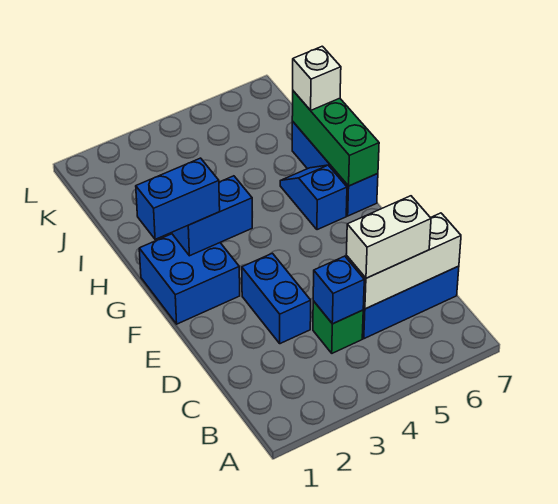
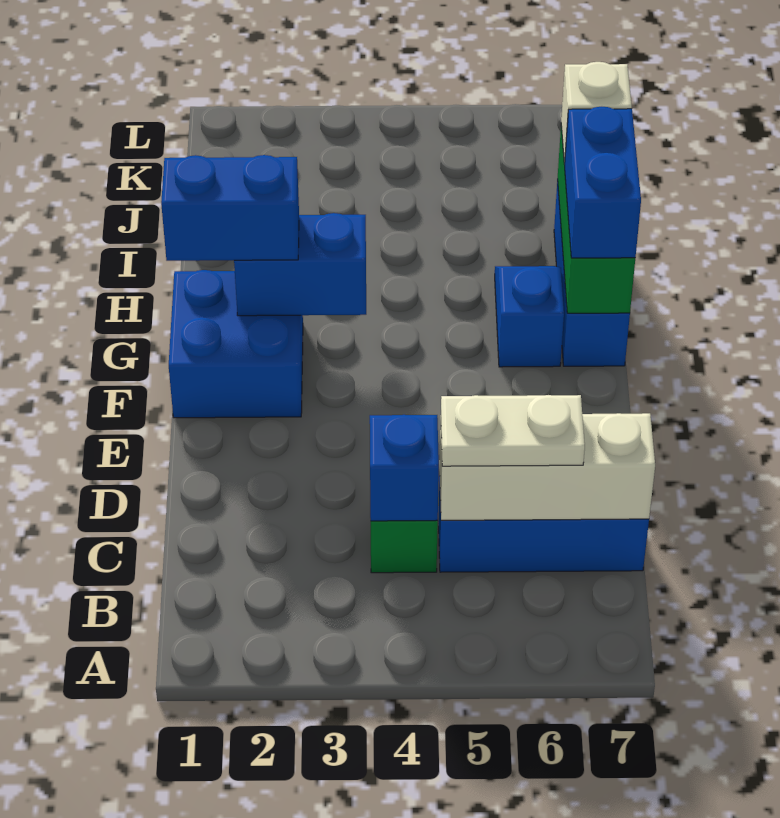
white brick C5:C6 level 3 -> white plate C5:C6 level 3
blue brick D3:E3 level 1 -> blue brick G7:H7 level 3

